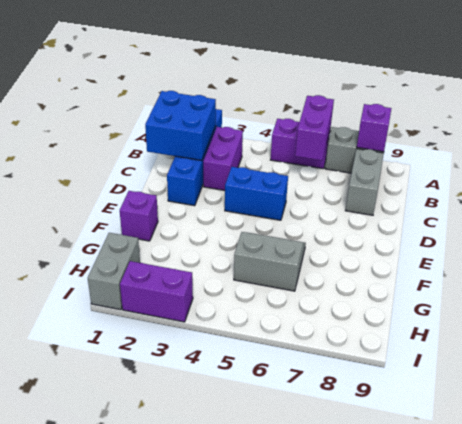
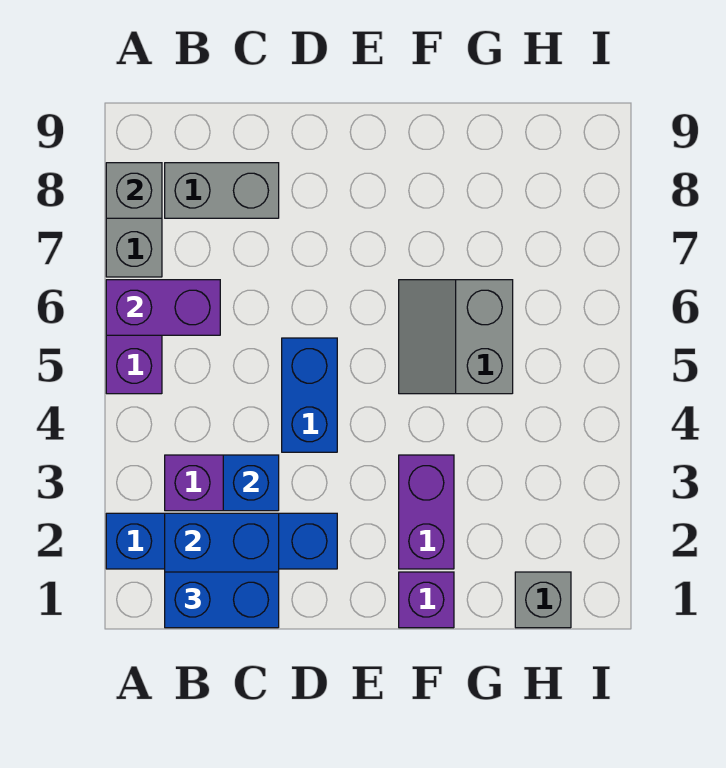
purple brick A8 level 2 -> grey brick A8 level 2
none -> blue brick B1:C1 level 3
none -> blue brick C3 level 2
grey brick H1:I1 level 1 -> grey brick H1 level 1
purple brick I2:I3 level 1 -> purple brick F2:F3 level 1

